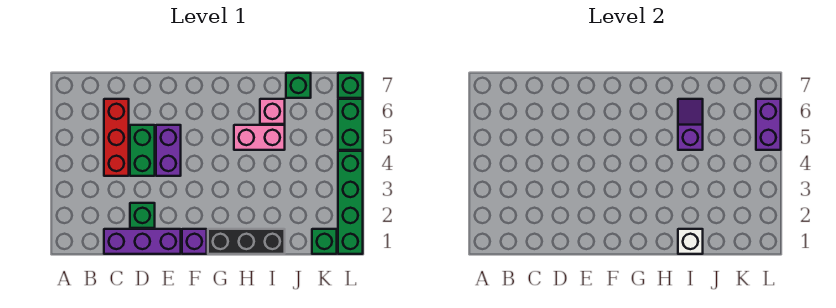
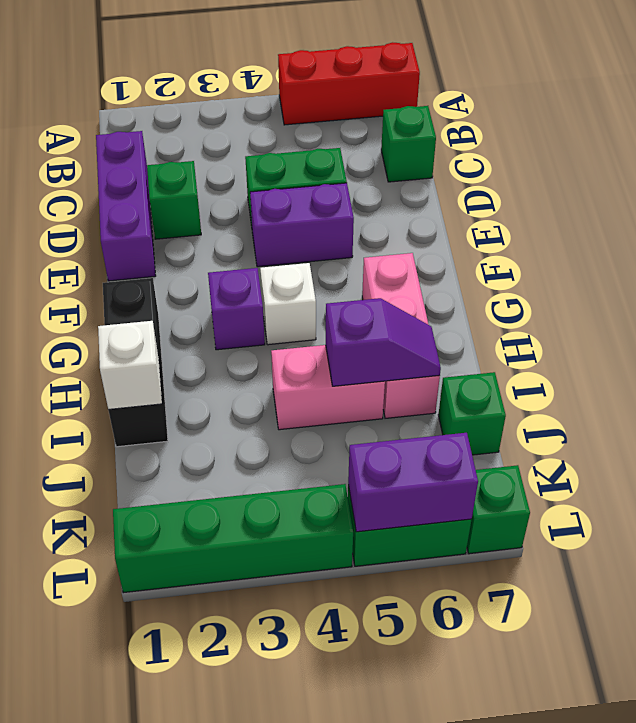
red brick C4:C6 level 1 -> red brick A5:A7 level 1
purple brick F1 level 1 -> purple brick G3 level 1
none -> white brick G4 level 1
pink brick H5:I5 level 1 -> pink brick I4:I5 level 1
pink brick I6 level 1 -> pink brick G6:I6 level 1
green brick K1 level 1 -> green brick C7 level 1

